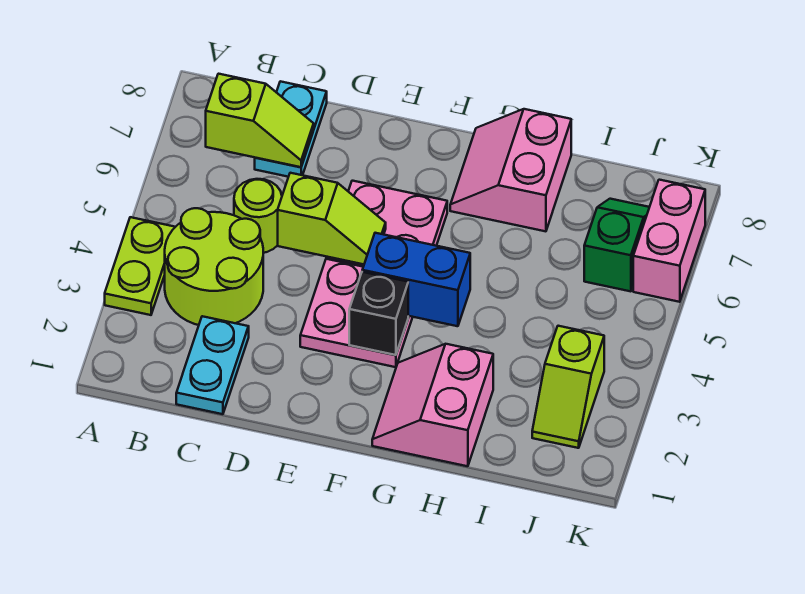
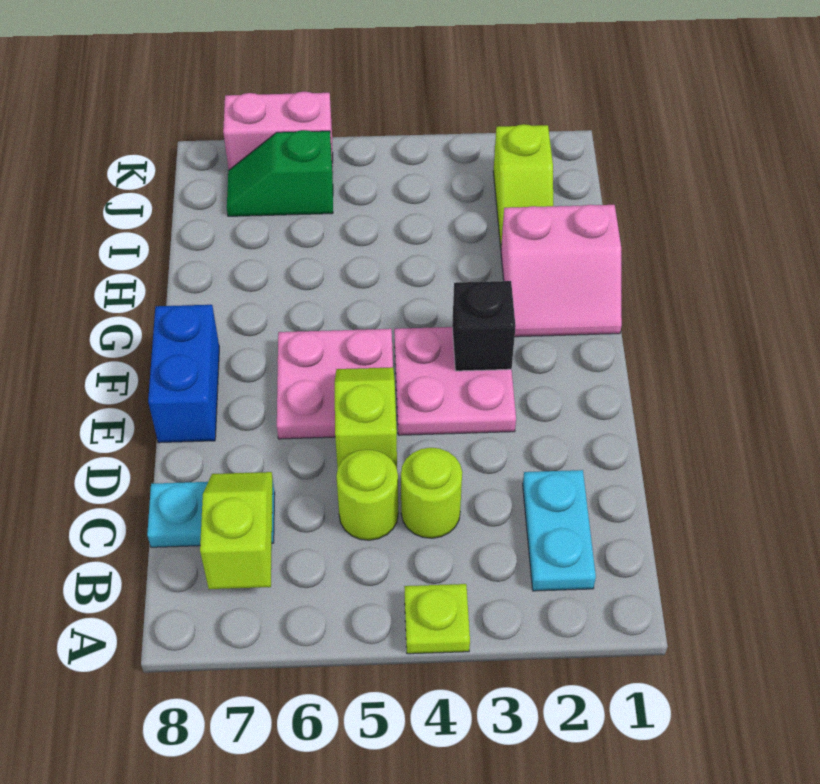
lime plate A3:A4 level 1 -> lime plate A4 level 1
lime round brick B3:C4 level 1 -> lime round brick C4 level 1
cyan plate C1:C2 level 1 -> cyan plate B2:C2 level 1
blue brick F4:G4 level 2 -> blue brick E8:F8 level 1
pink slope G7:H8 level 1 top H -> none
lime slope J2:J3 level 1 top 3 -> lime slope I2:J2 level 1 top J

